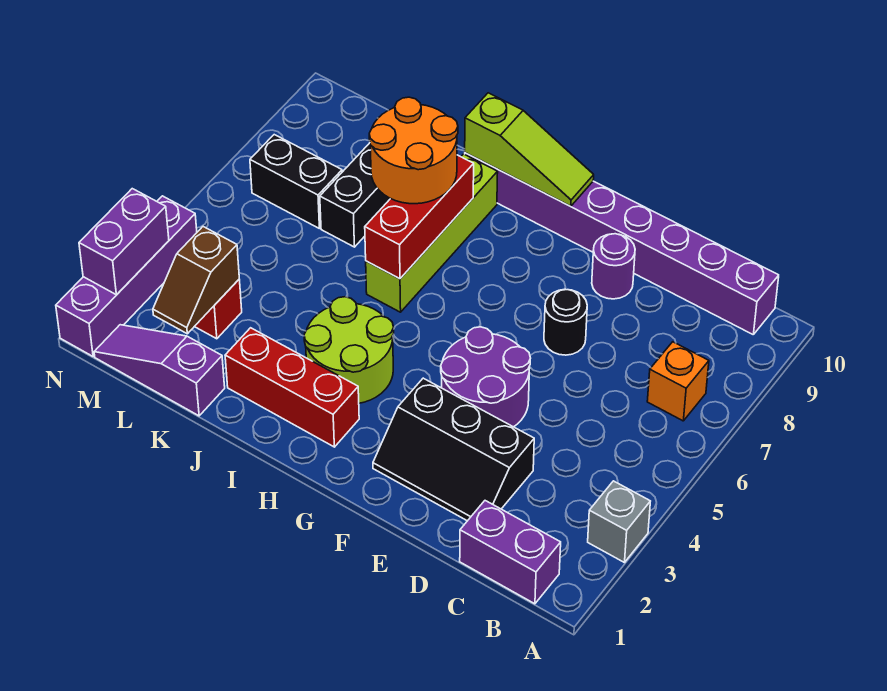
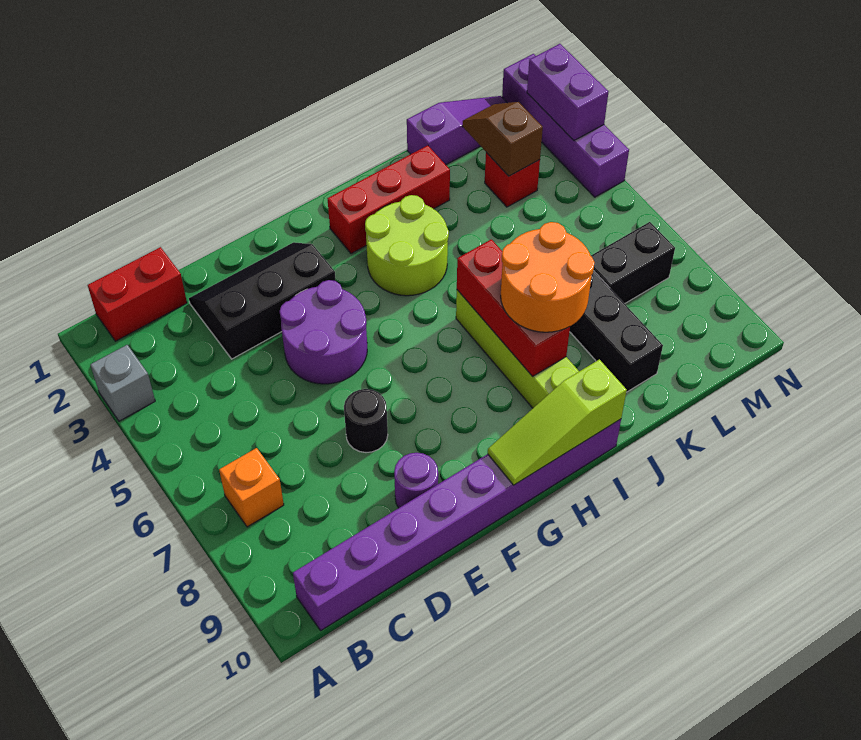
purple brick B1:C1 level 1 -> red brick B1:C1 level 1

